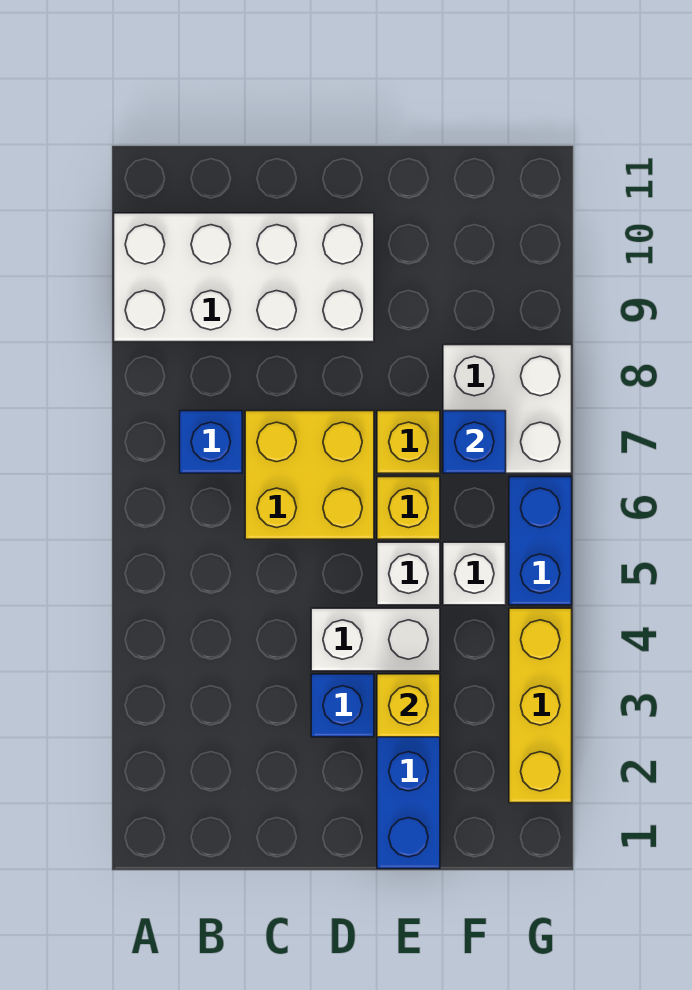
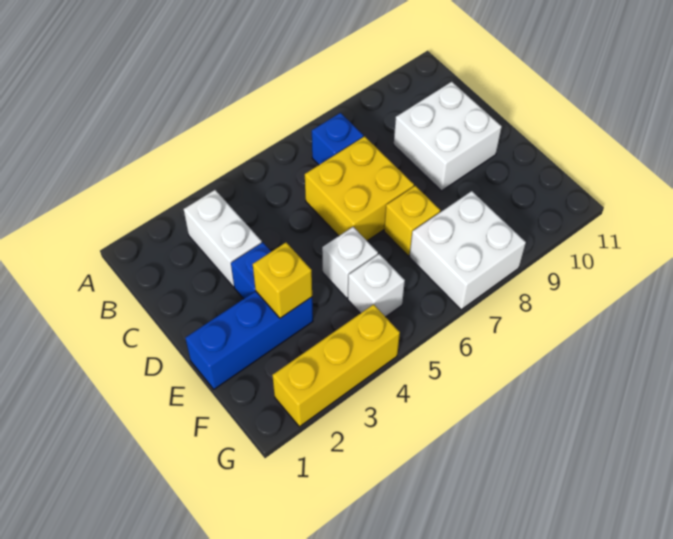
white brick A9:D10 level 1 -> white brick C9:D10 level 1
white brick D4:E4 level 1 -> white brick B3:C3 level 1
yellow brick E6 level 1 -> none
blue brick F7 level 2 -> none
blue brick G5:G6 level 1 -> none

